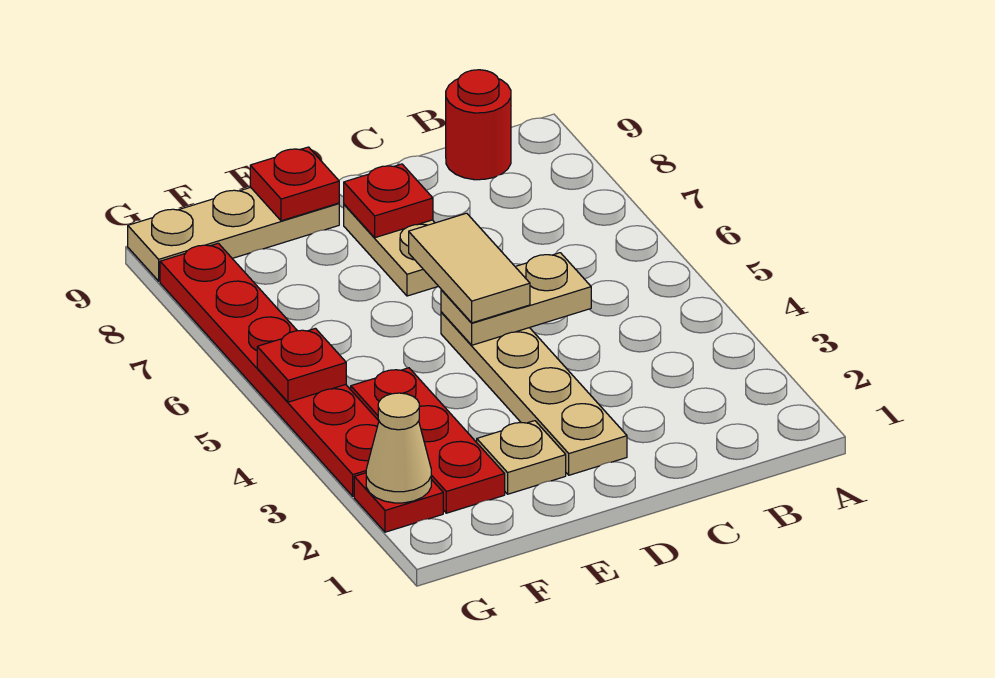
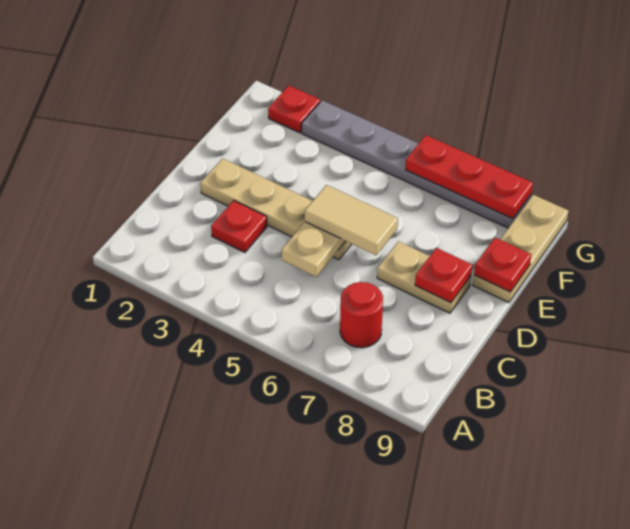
red round brick B9 level 1 -> red round brick B7 level 1
tan plate E2 level 1 -> none
red plate F2:F4 level 1 -> red plate G6:G8 level 2
tan cone G2 level 2 -> none
red plate G3:G8 level 1 -> grey plate G3:G8 level 1
red plate G5 level 2 -> red plate C3 level 1

